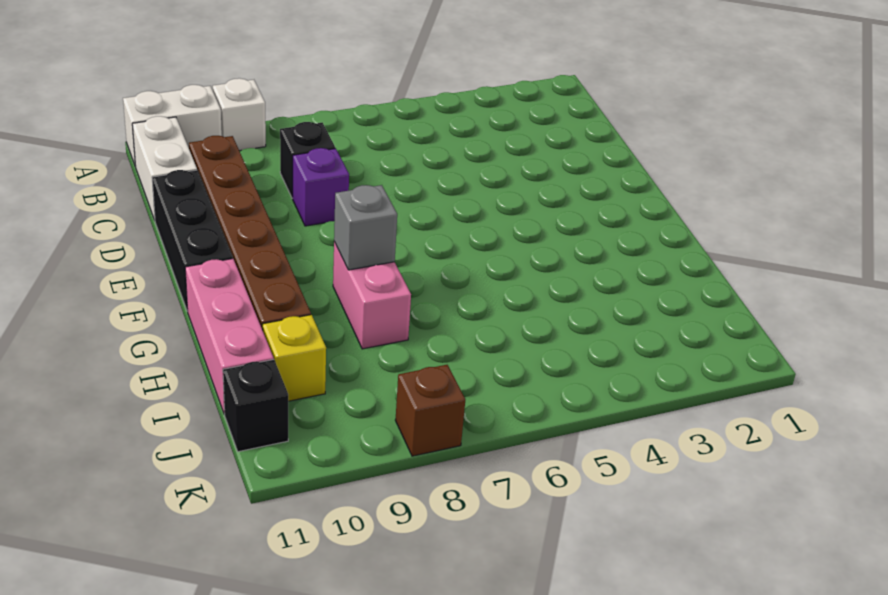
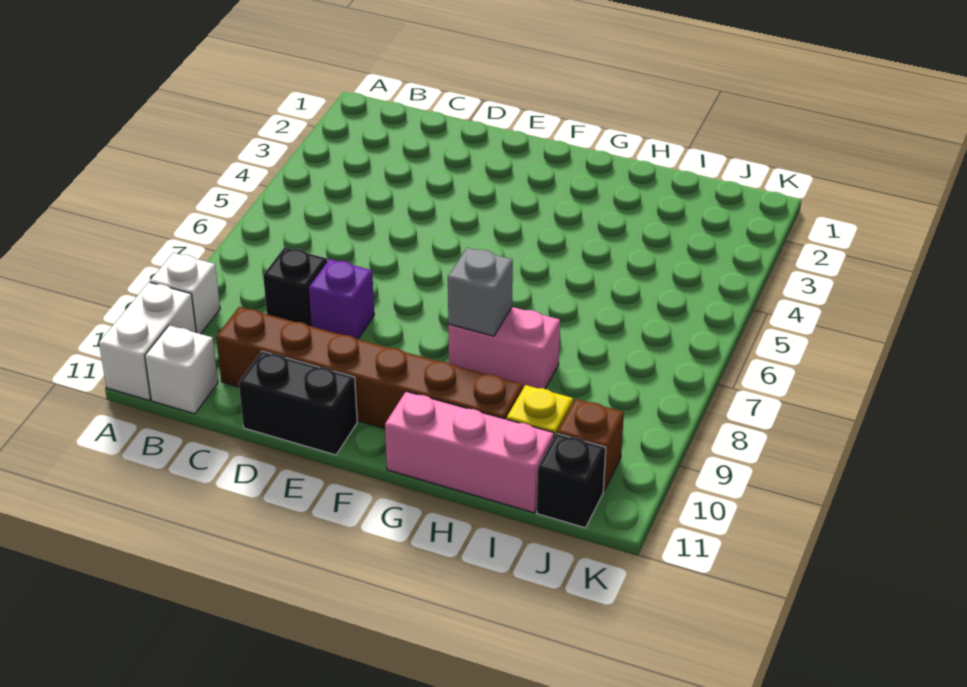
white brick B11:C11 level 1 -> white brick B11 level 1
black brick D11:F11 level 1 -> black brick D11:E11 level 1
brown brick K8 level 1 -> brown brick J10 level 1

